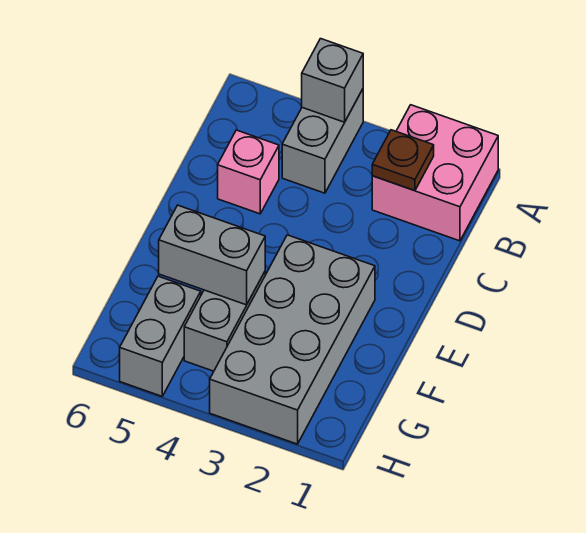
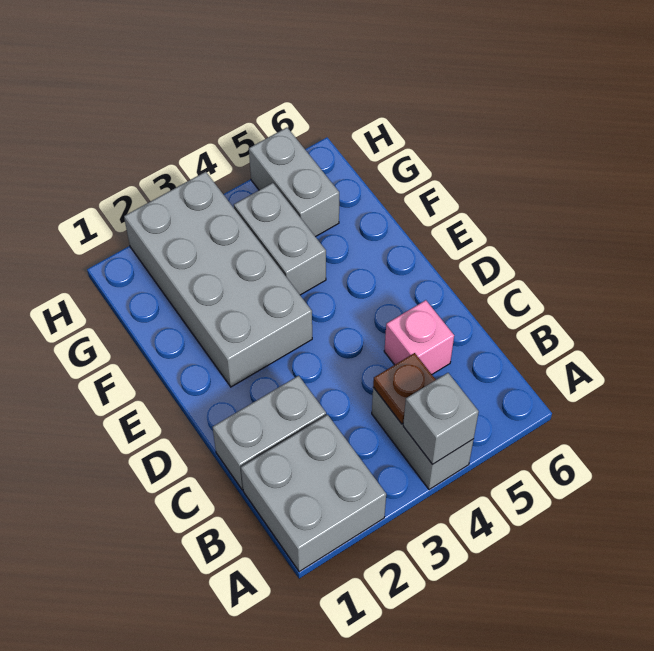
pink brick A1:B2 level 1 -> grey brick A1:B2 level 1
brown plate B2 level 2 -> brown plate B4 level 2
grey brick F4:F5 level 2 -> grey brick C1:C2 level 1

